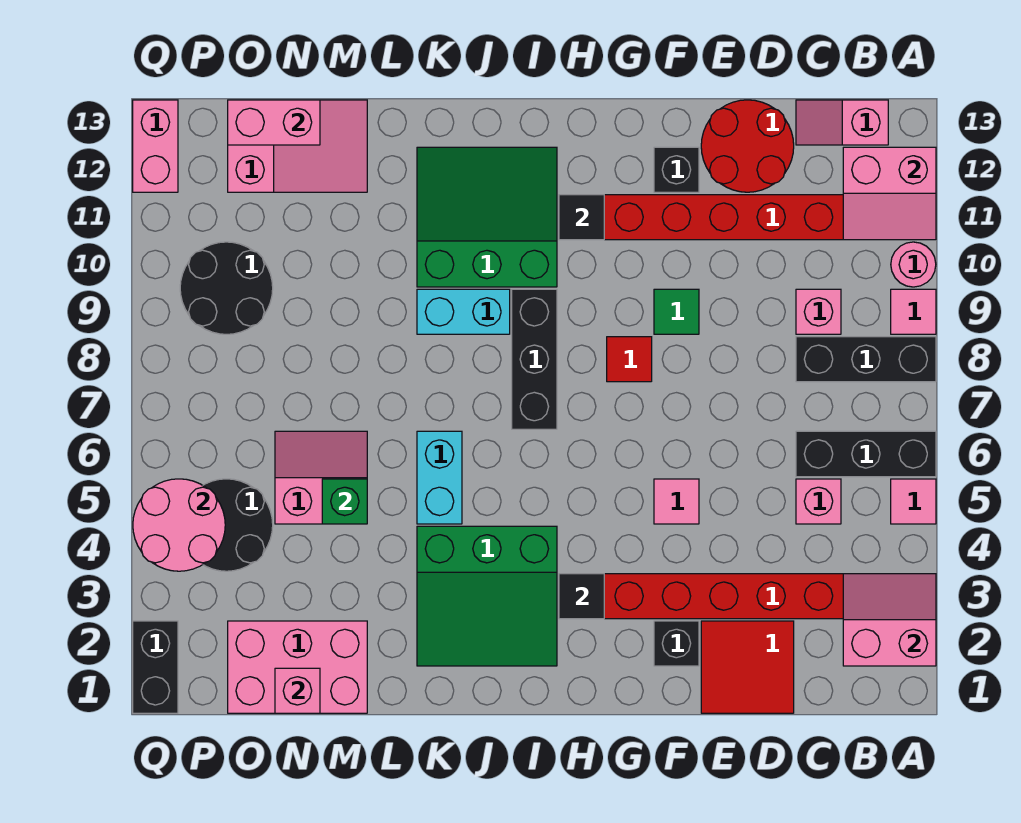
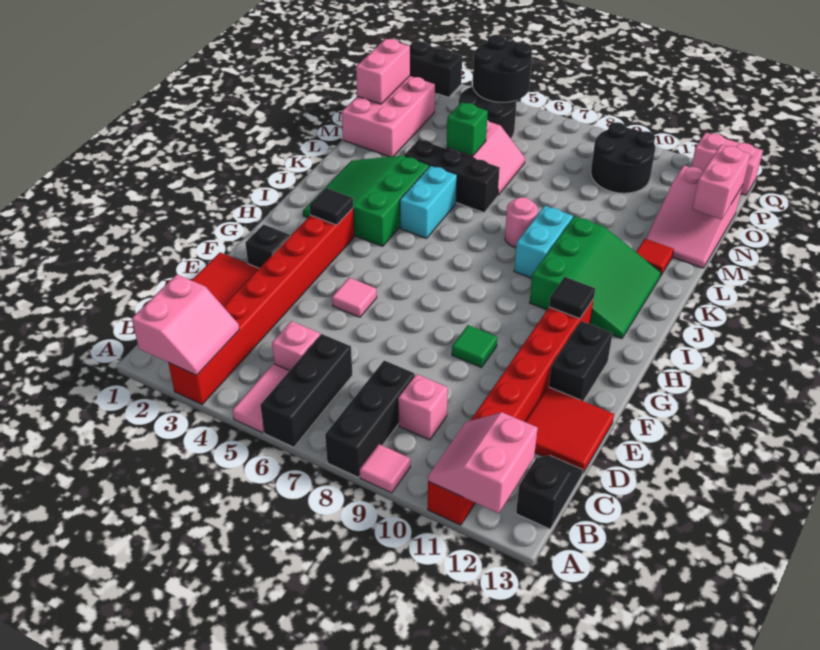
pink tile A5 level 1 -> pink tile A5:B5 level 1
pink round brick A10 level 1 -> pink round brick K8 level 1
pink slope B13:C13 level 1 top B -> black slope B13:C13 level 1 top B
red round brick D12:E13 level 1 -> red tile D12:E13 level 1
black brick F12 level 1 -> black brick F12:G12 level 1
red tile G8 level 1 -> red tile L12 level 1
black brick I7:I9 level 1 -> black brick L4:L6 level 1
cyan brick K5:K6 level 1 -> cyan brick J5:K5 level 1
pink brick N1 level 2 -> pink brick N1:O1 level 2
pink round brick P4:Q5 level 2 -> black round brick P4:Q5 level 2

